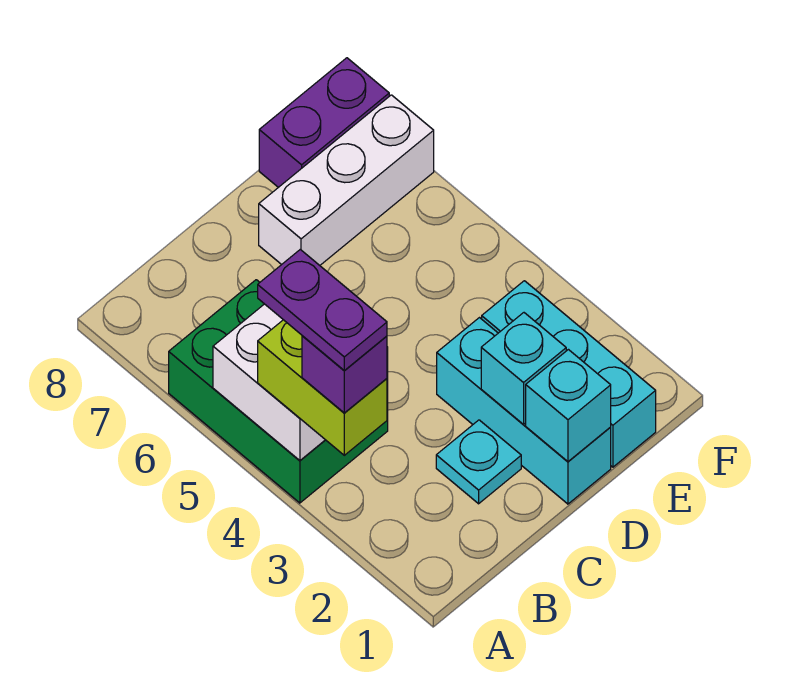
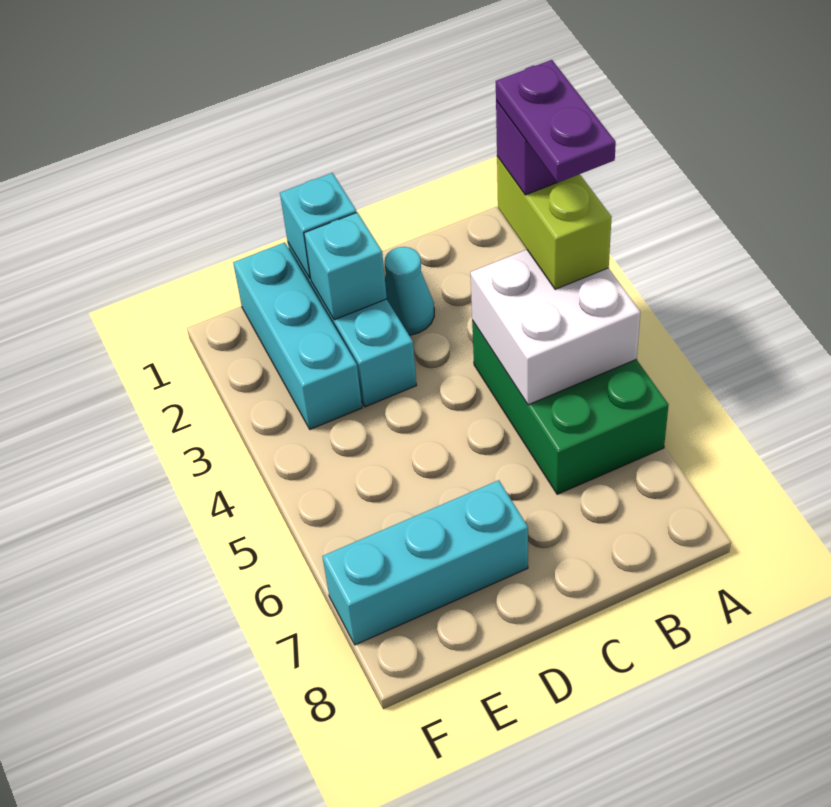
cyan plate C2 level 1 -> cyan cone C2 level 1
white brick D7:F7 level 1 -> cyan brick D7:F7 level 1
purple brick E8:F8 level 1 -> none

